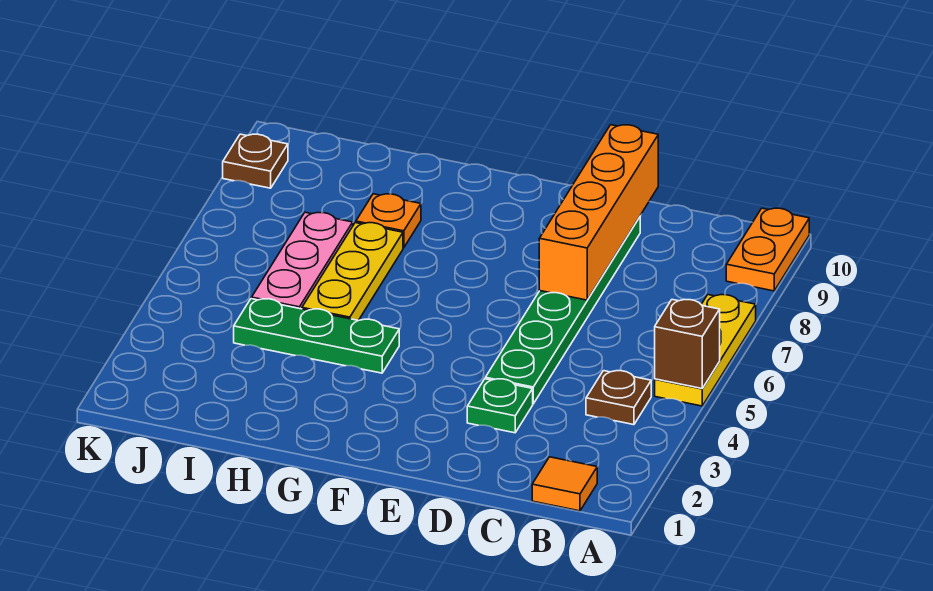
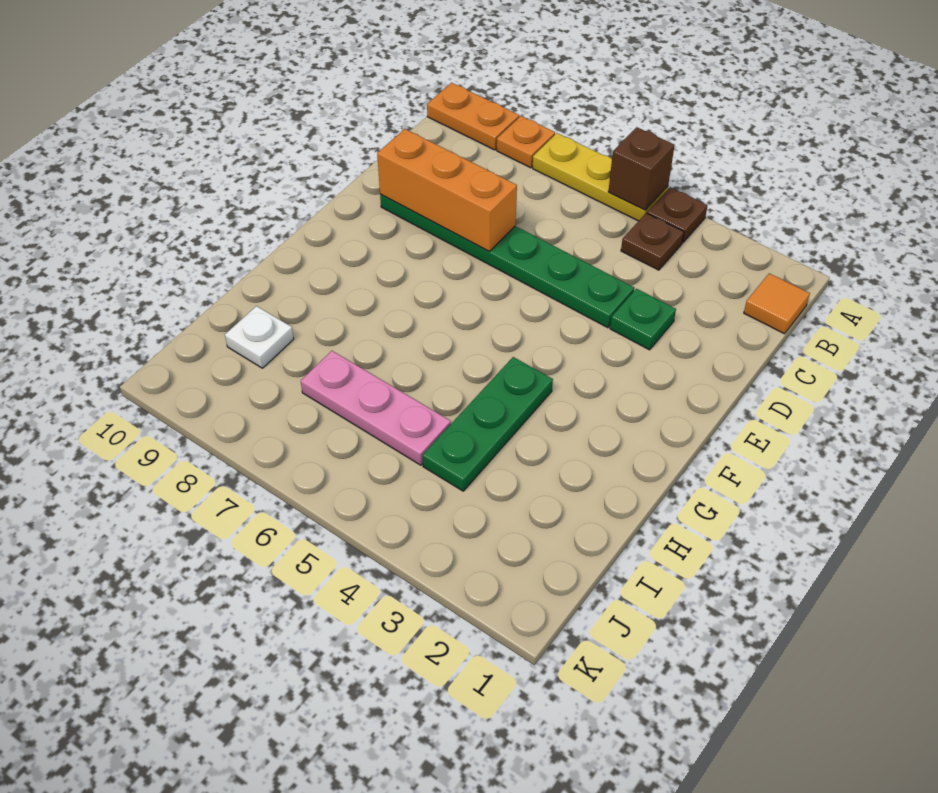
orange brick D7:D10 level 2 -> orange brick D7:D9 level 2
yellow plate H5:H7 level 1 -> none
orange plate H8 level 1 -> orange plate A8 level 1
none -> white plate I9 level 1
brown plate K9 level 1 -> brown plate A4 level 1

